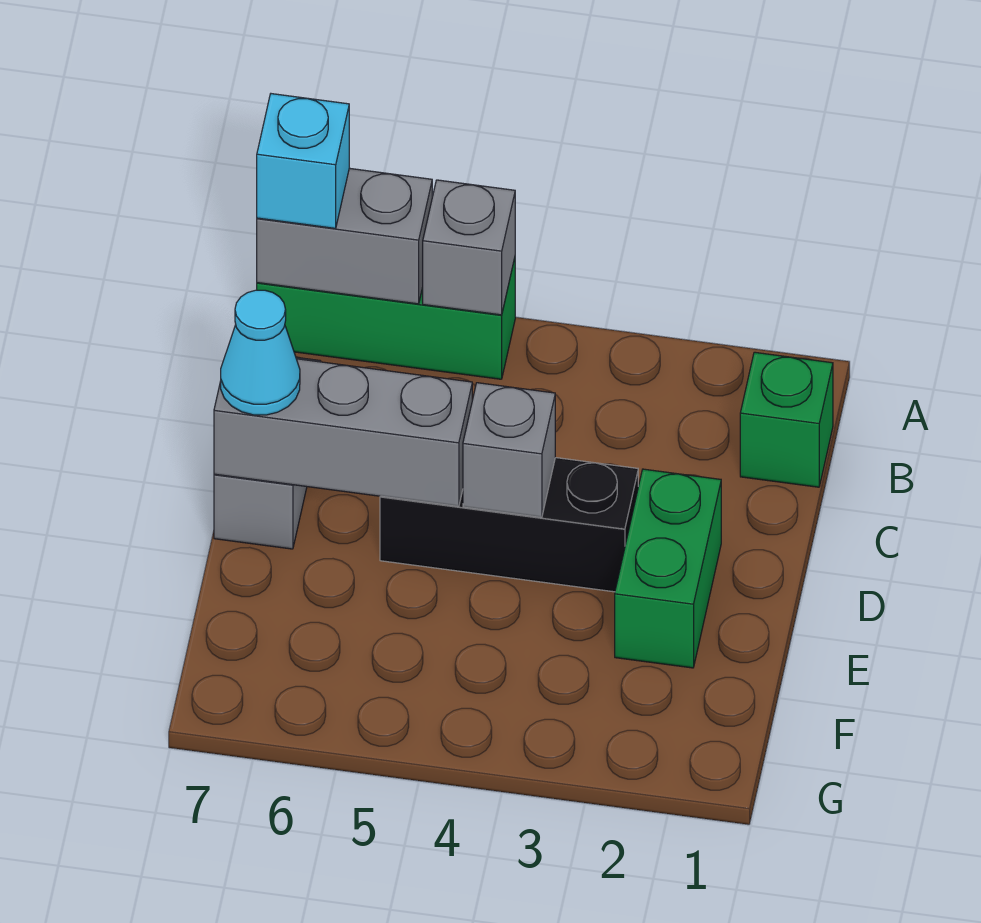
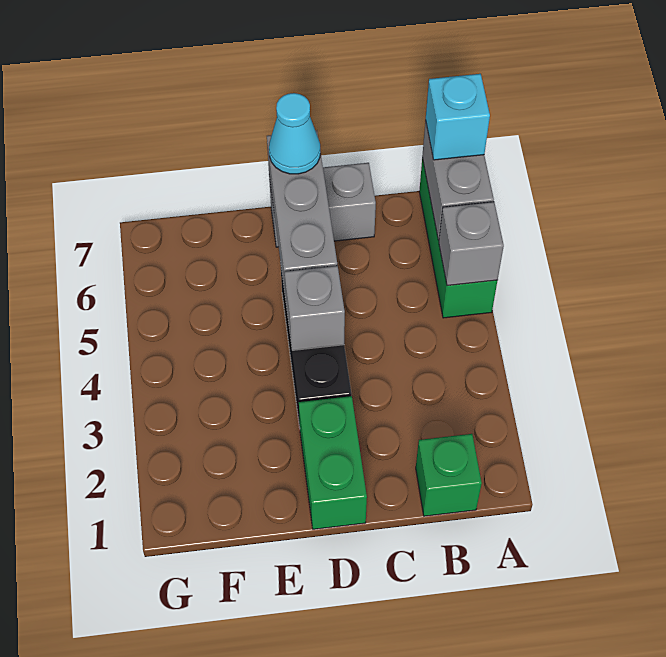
green brick D2:E2 level 1 -> green brick D1:D2 level 1

